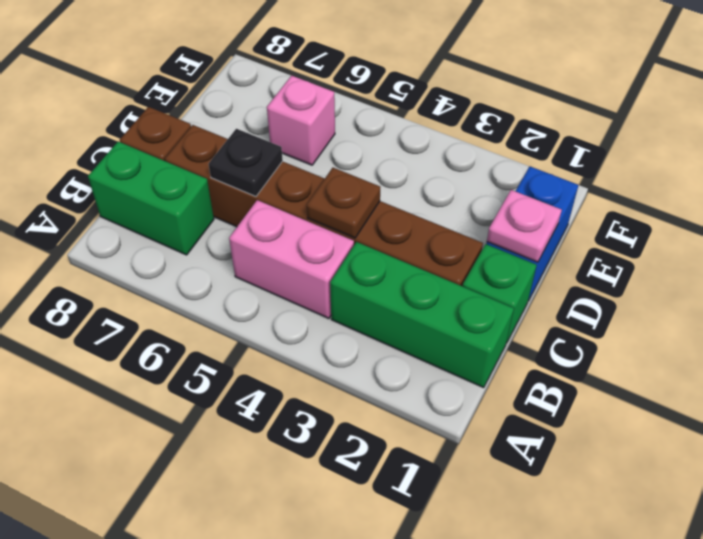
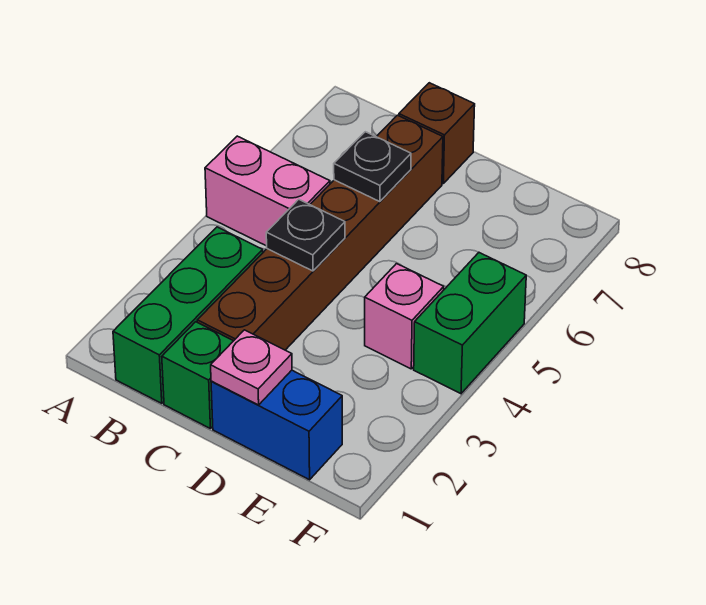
pink brick B4:B5 level 1 -> pink brick A5:B5 level 1
green brick B7:B8 level 1 -> green brick F4:F5 level 1
brown plate C4 level 2 -> black plate C4 level 2
pink brick E6 level 1 -> pink brick E4 level 1

